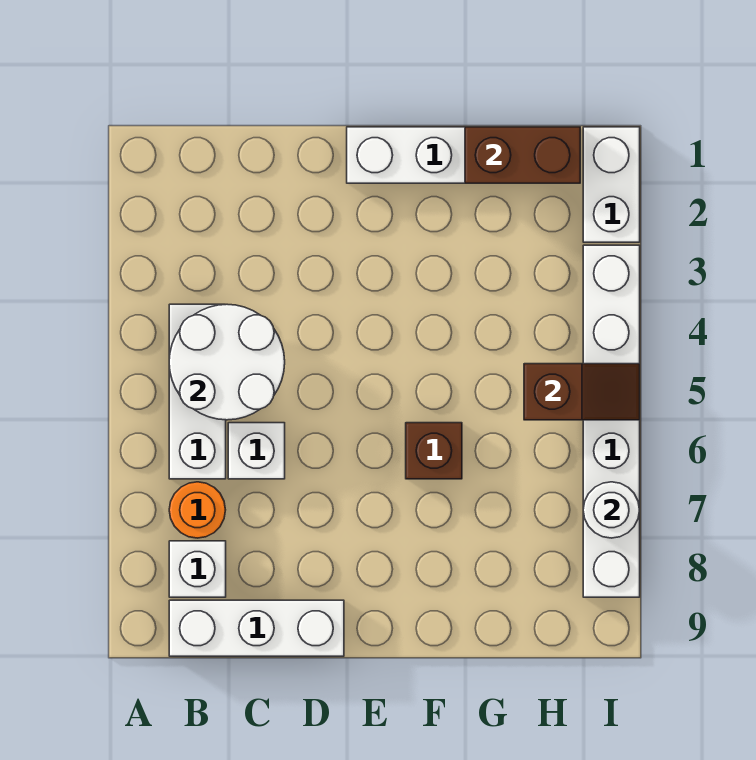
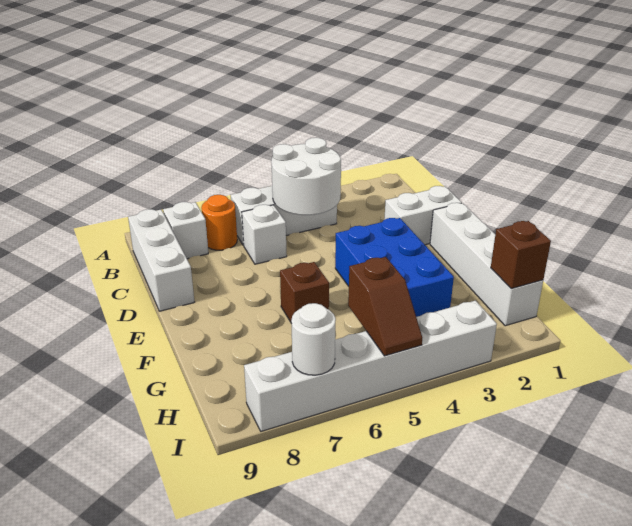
none -> blue brick E3:G4 level 1
brown brick G1:H1 level 2 -> brown brick H1 level 2
white brick I1:I2 level 1 -> white brick D1:D2 level 1

